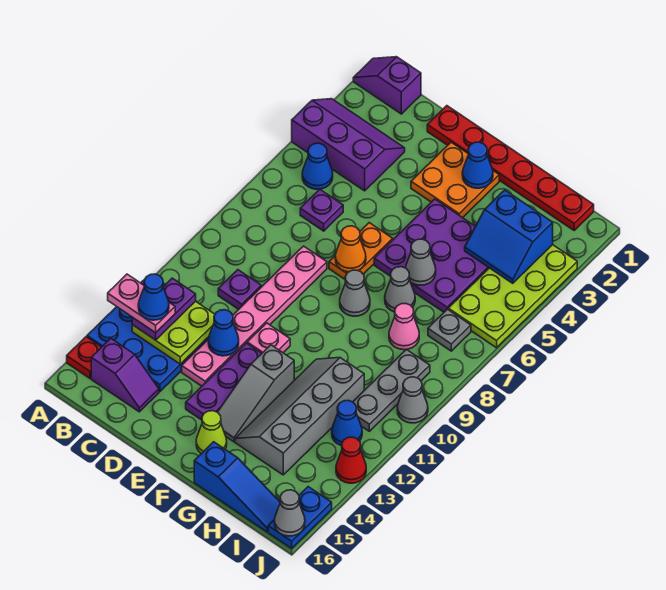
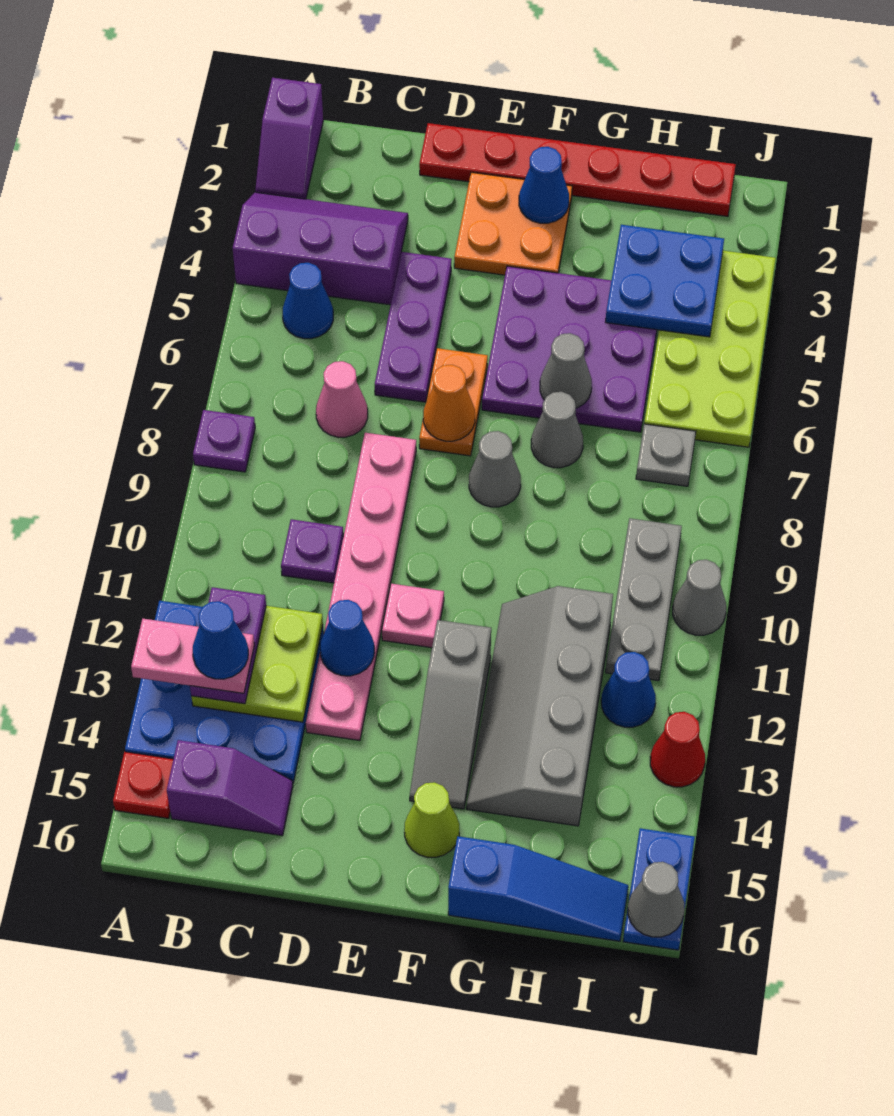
purple slope A1:B1 level 1 top B -> purple slope A1:A2 level 1 top 1
purple plate C6 level 1 -> purple plate A8 level 1
purple plate E12:E14 level 1 -> purple plate D4:D6 level 1
blue slope H3:I4 level 2 top 3 -> blue plate H3:I4 level 2
pink cone H8 level 1 -> pink cone C7 level 1

